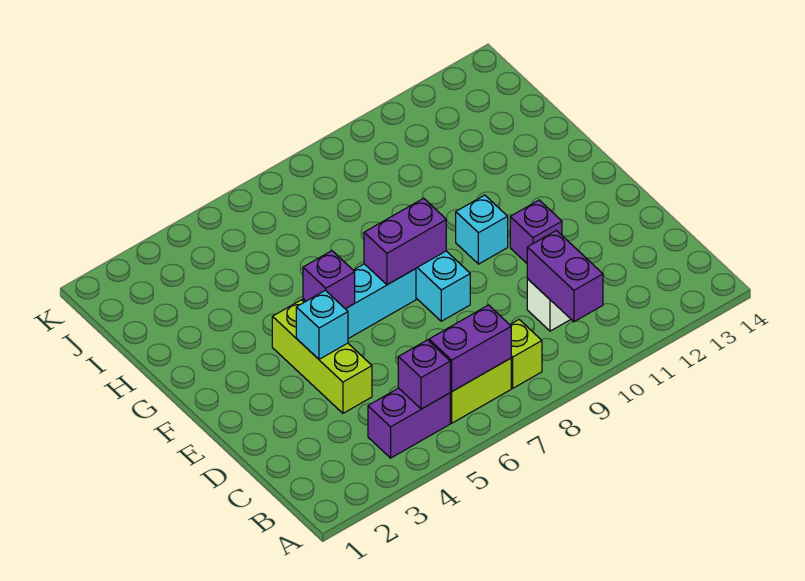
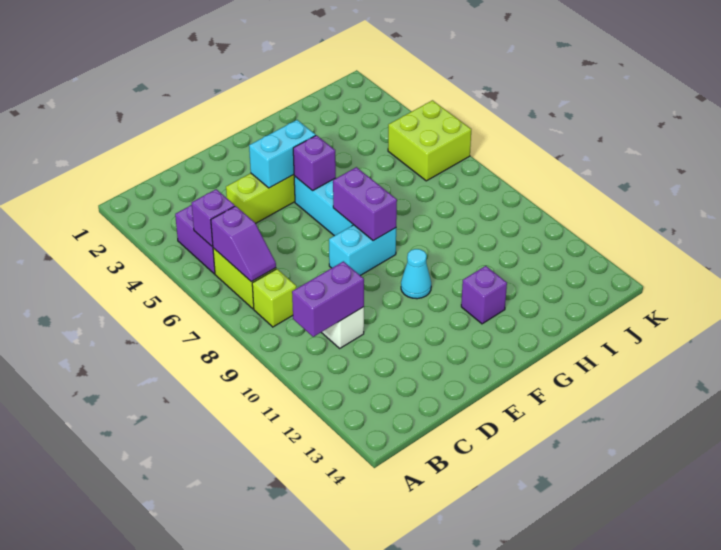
purple brick B6:B7 level 2 -> purple slope B6:B7 level 2 top 6
cyan brick E4 level 2 -> cyan brick E4:F4 level 2
purple brick E11 level 1 -> purple brick G12 level 1
cyan brick F10 level 1 -> cyan cone F10 level 1
none -> lime brick J5:K6 level 1

